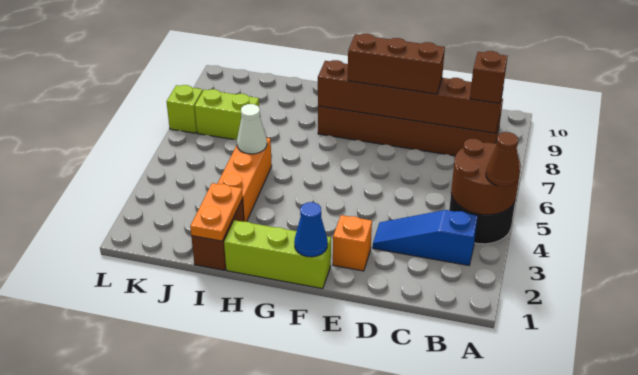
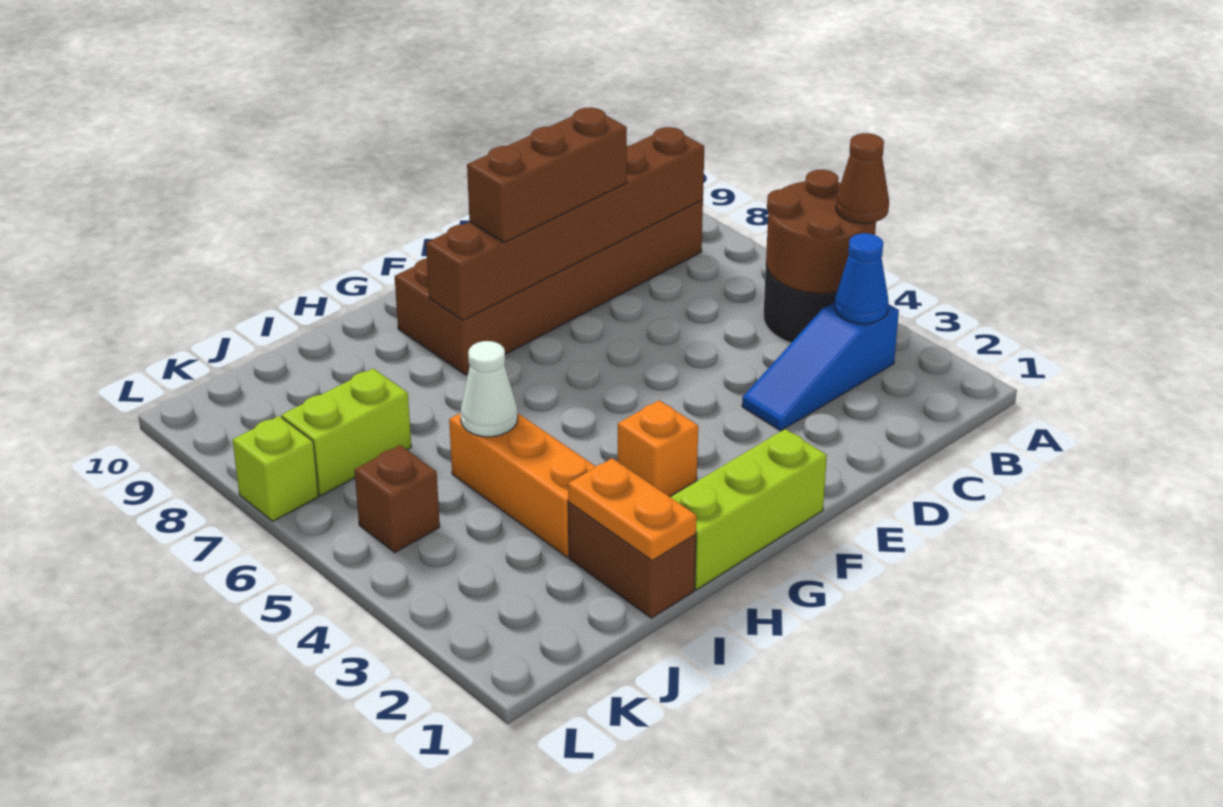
brown brick B8 level 3 -> brown brick K5 level 1
orange brick E2 level 1 -> orange brick G3 level 1
blue cone F1 level 2 -> blue cone B3 level 2

